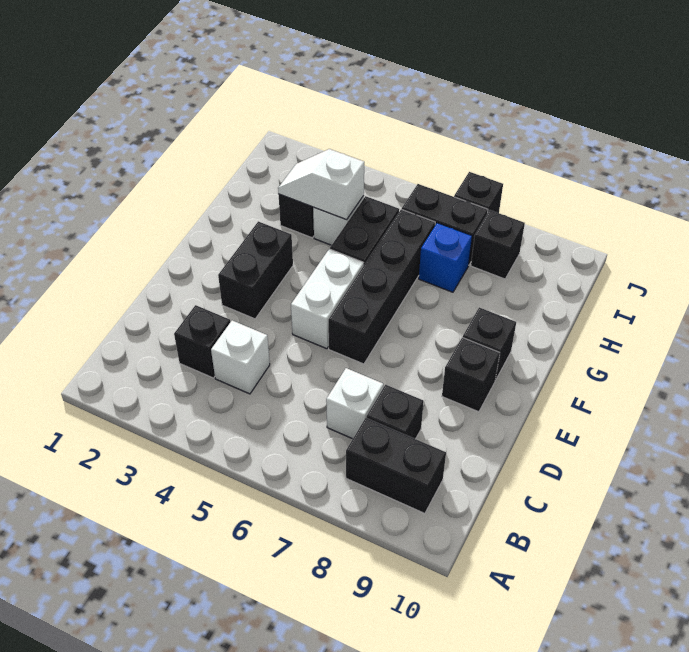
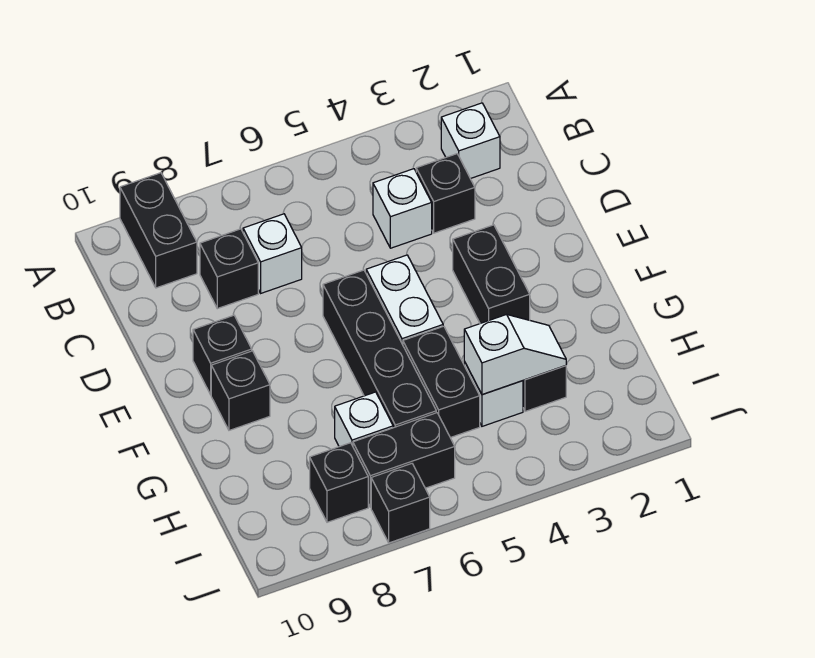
none -> white brick B2 level 1
black brick B8:B9 level 1 -> black brick A9:B9 level 1
blue brick H7 level 1 -> white brick H7 level 1

